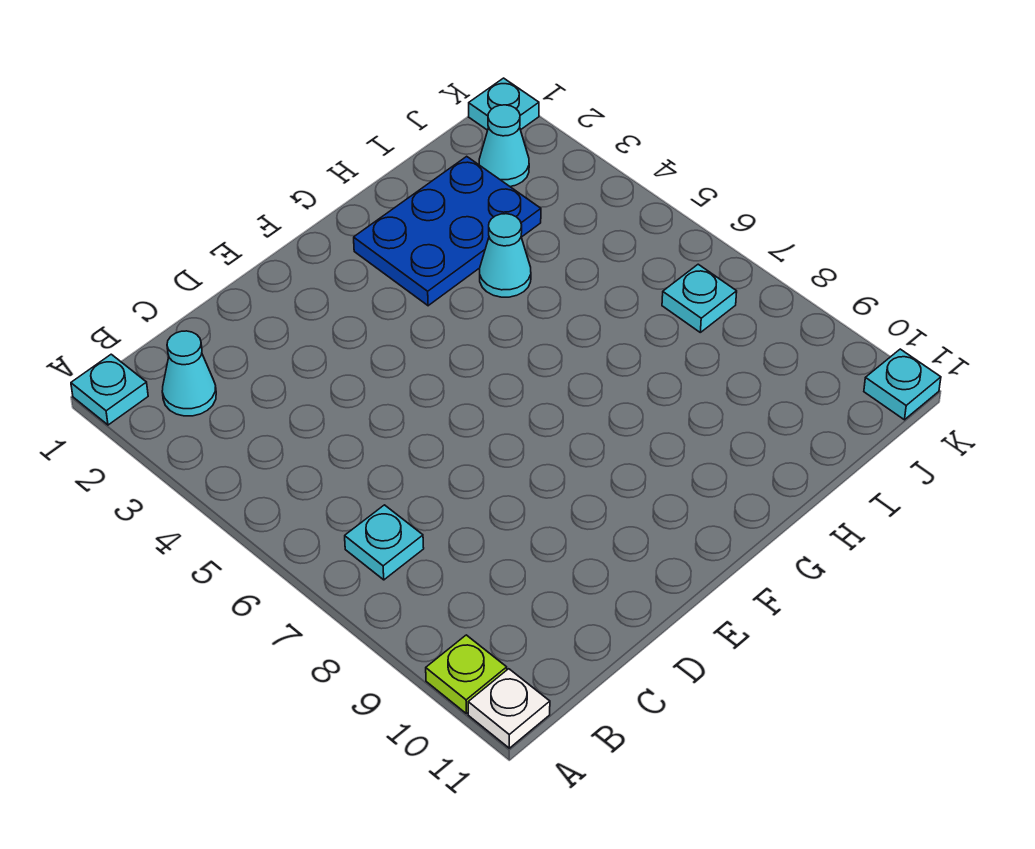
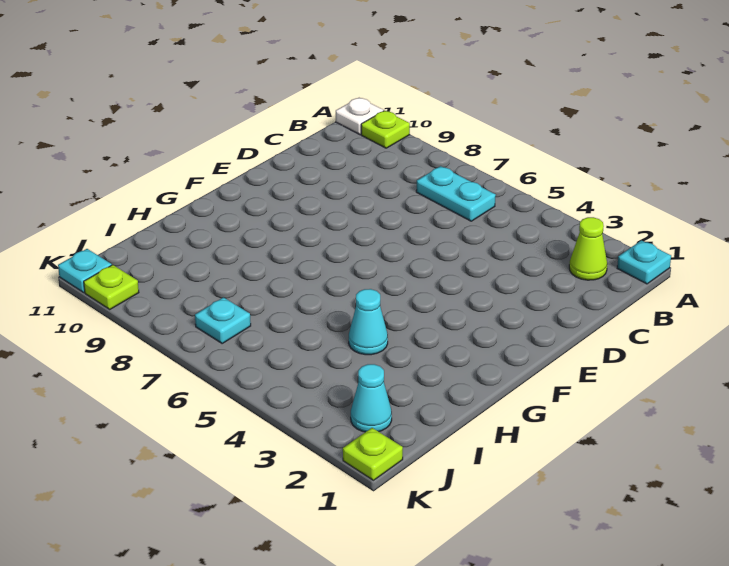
cyan cone B2 level 1 -> lime cone B2 level 1
cyan plate B7 level 1 -> cyan plate B6:B7 level 1
blue plate G2:I3 level 1 -> none
cyan plate K1 level 1 -> lime plate K1 level 1
none -> lime plate K10 level 1

